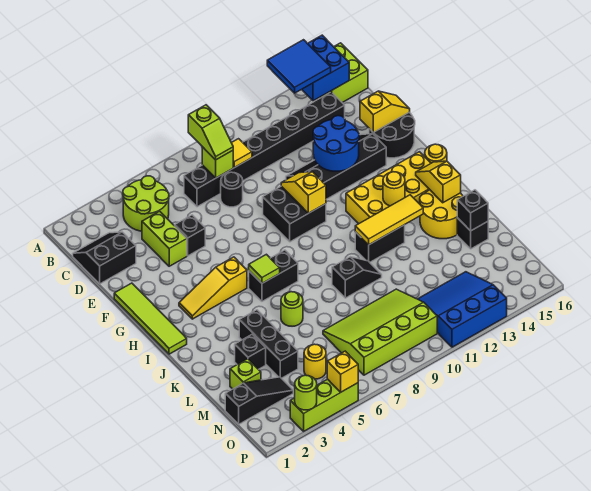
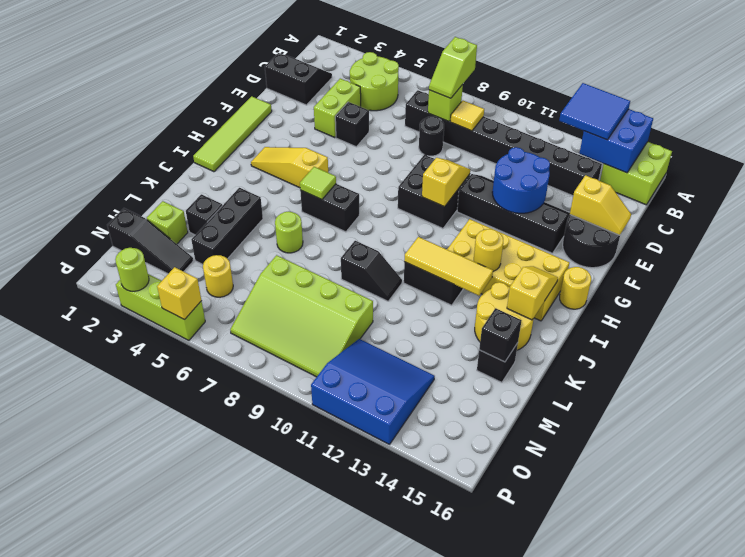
lime slope M7:O10 level 1 top O -> lime slope M7:O10 level 1 top M

